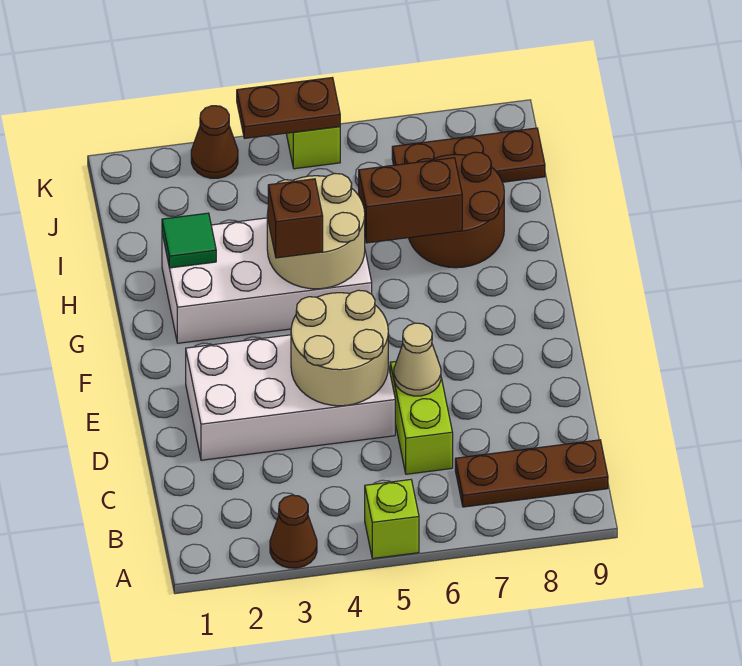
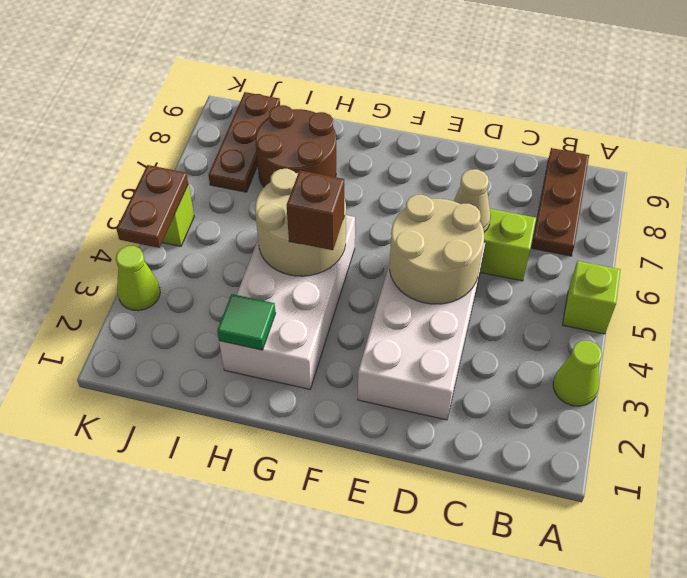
brown cone A3 level 1 -> lime cone A3 level 1
brown brick H6:H7 level 2 -> none
brown cone K3 level 1 -> lime cone K3 level 1

